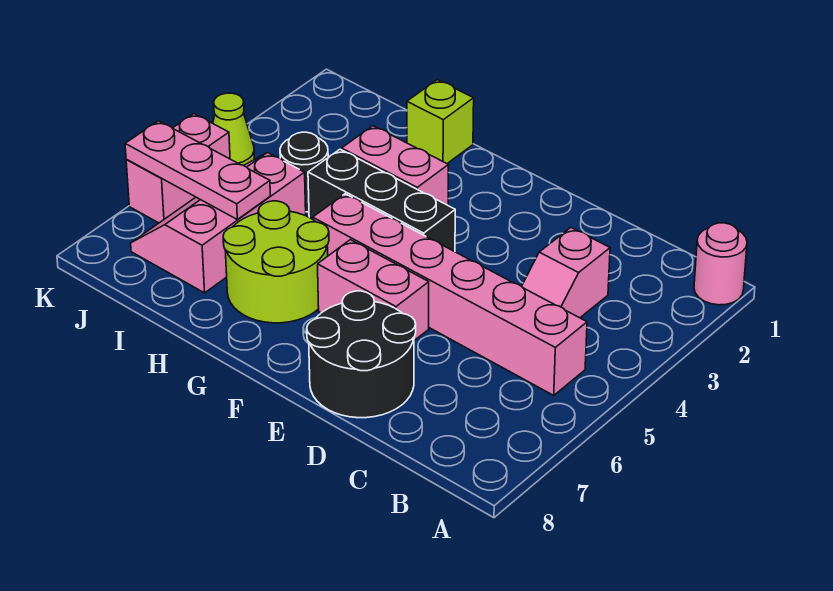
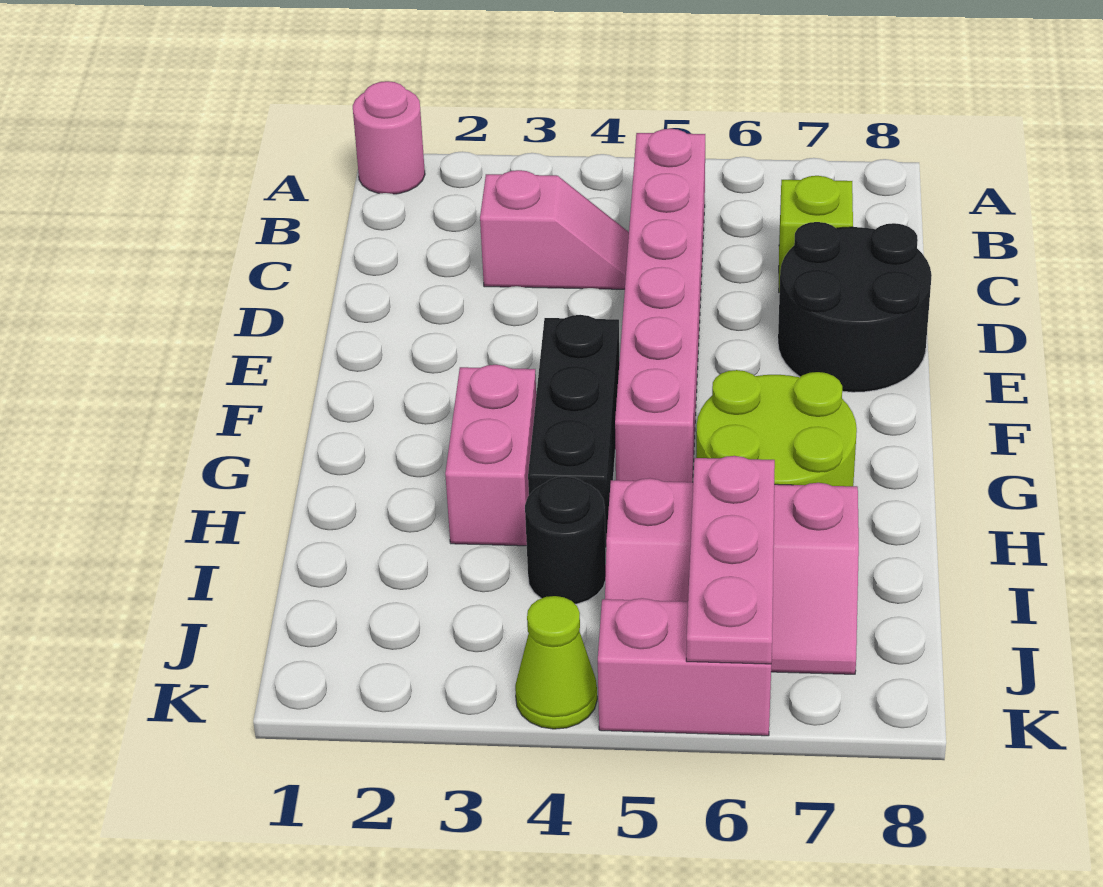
pink brick E6:F6 level 1 -> none
lime brick H1 level 1 -> lime brick C7 level 1

